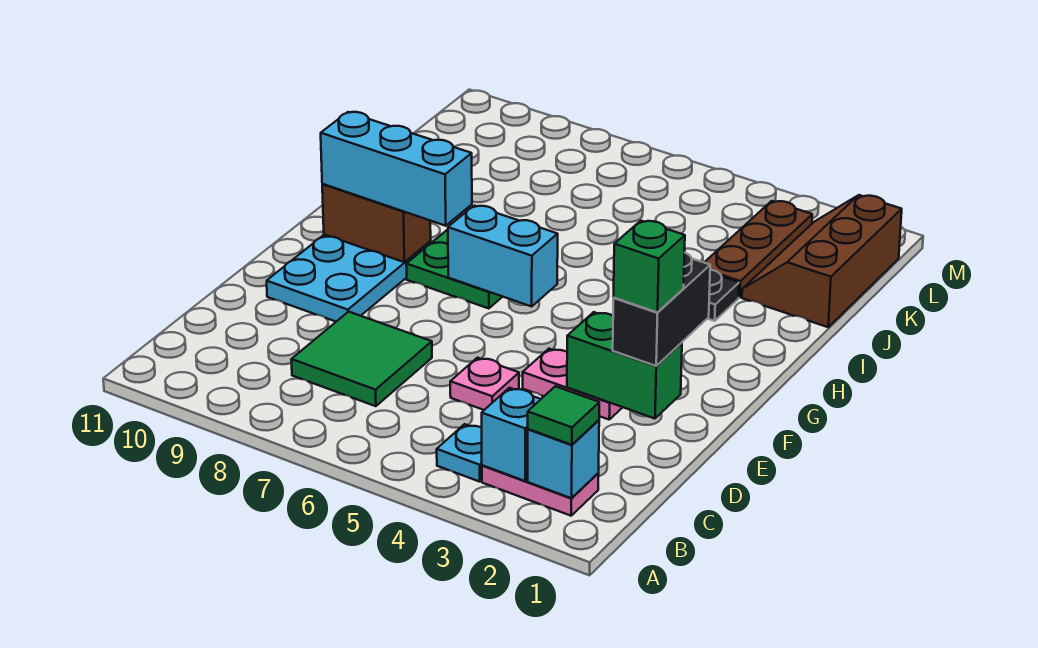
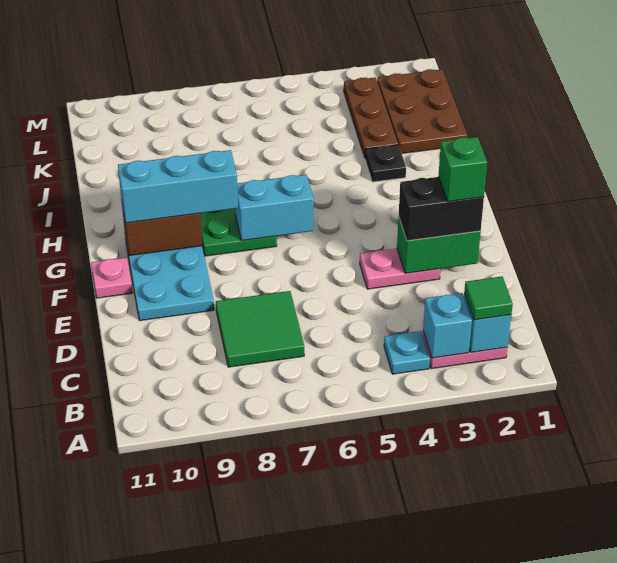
pink plate D5 level 1 -> pink plate F11 level 1
black brick E2:F2 level 3 -> black brick E2:E3 level 3
brown slope J1:L2 level 1 top 1 -> brown plate J1:L2 level 1

